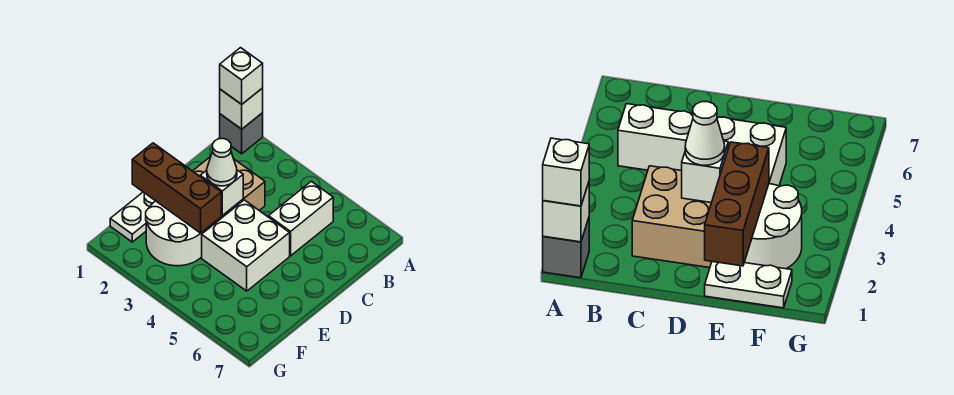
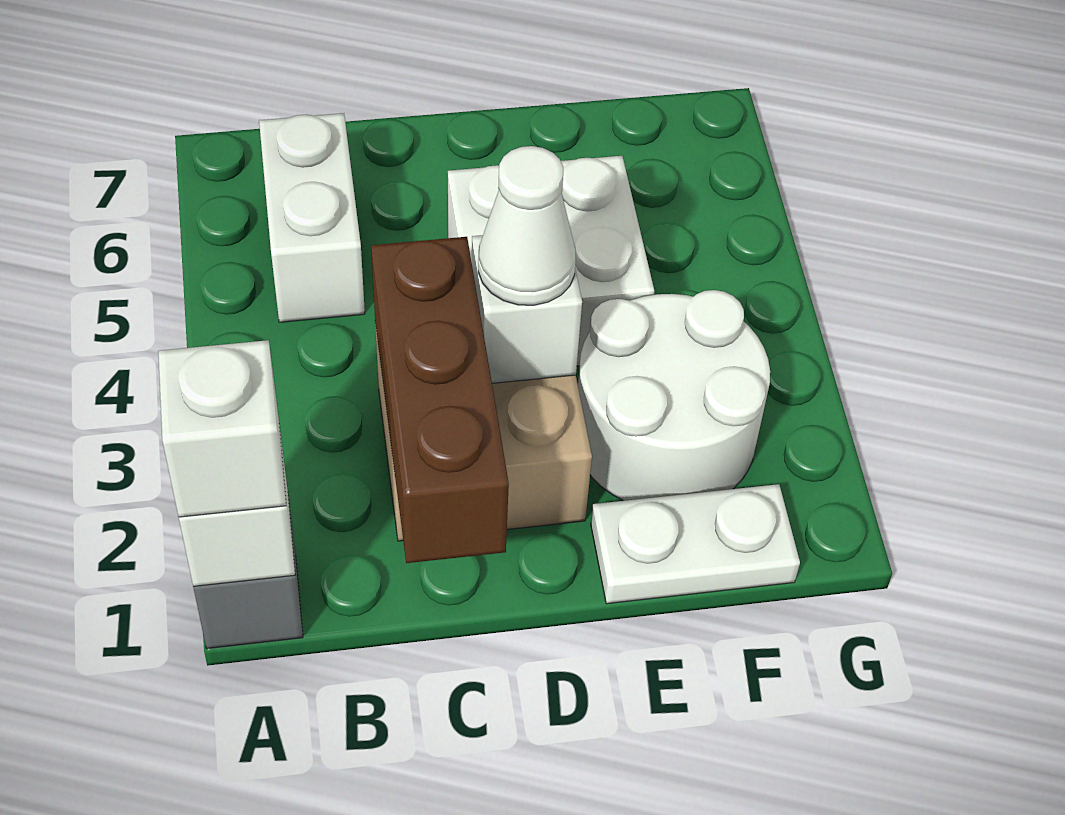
white brick B5:C5 level 1 -> white brick B5:B6 level 1
brown brick E1:E3 level 2 -> brown brick C1:C3 level 2

